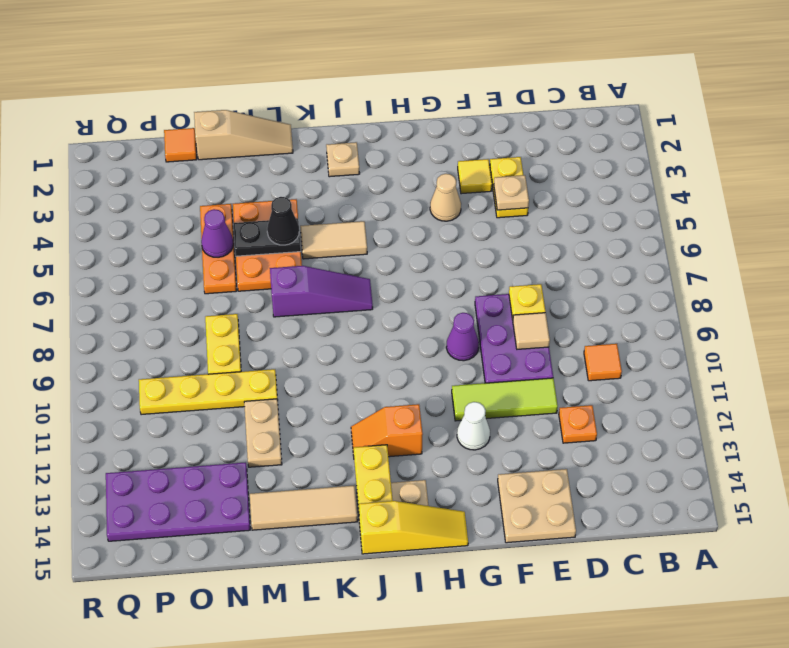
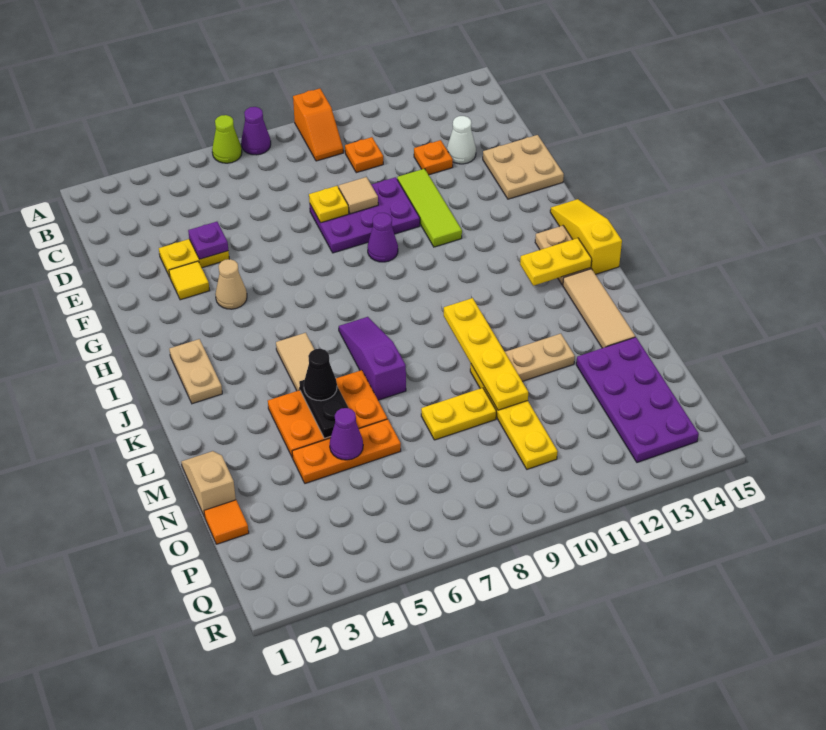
none -> lime cone A6 level 1
none -> purple cone A7 level 1
orange tile C10 level 1 -> orange plate C10 level 1
tan plate E4 level 2 -> purple plate E4 level 2
white cone G12 level 1 -> white cone D13 level 1
orange slope I12:J12 level 1 top I -> orange slope A9:B9 level 1 top A
tan plate J2 level 1 -> tan plate I2:J2 level 1
none -> yellow plate K10:N10 level 2
tan slope L1:N1 level 1 top N -> tan slope M1:N1 level 1 top N

